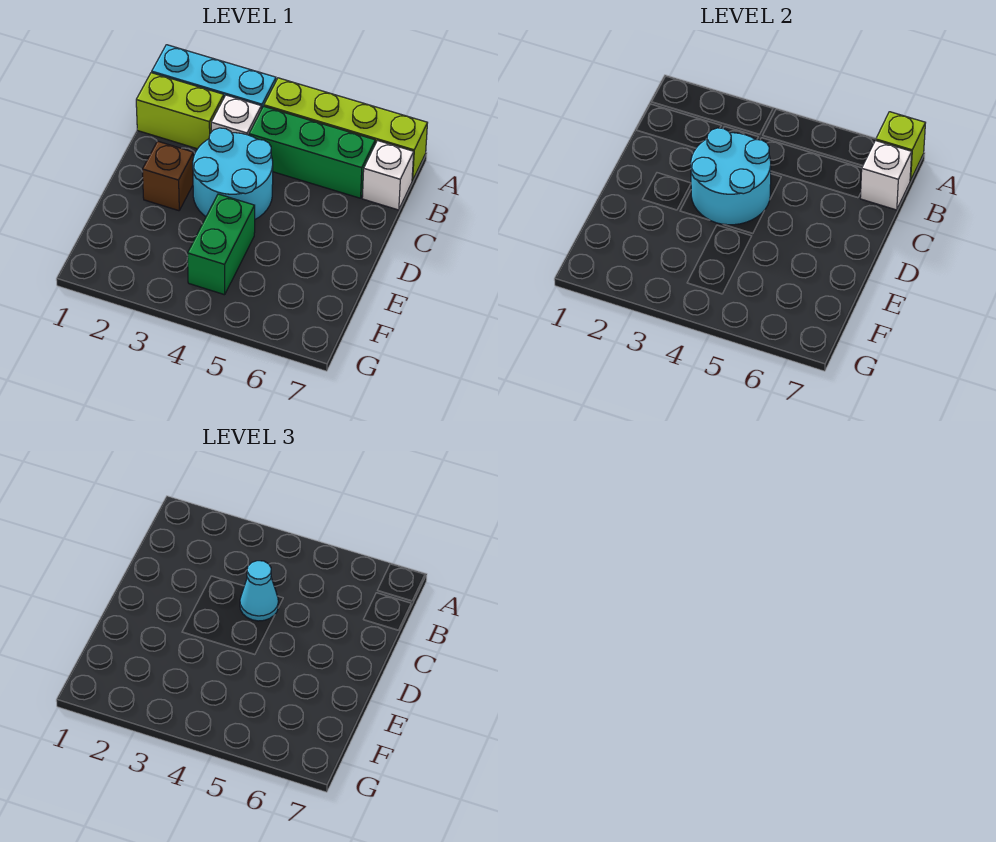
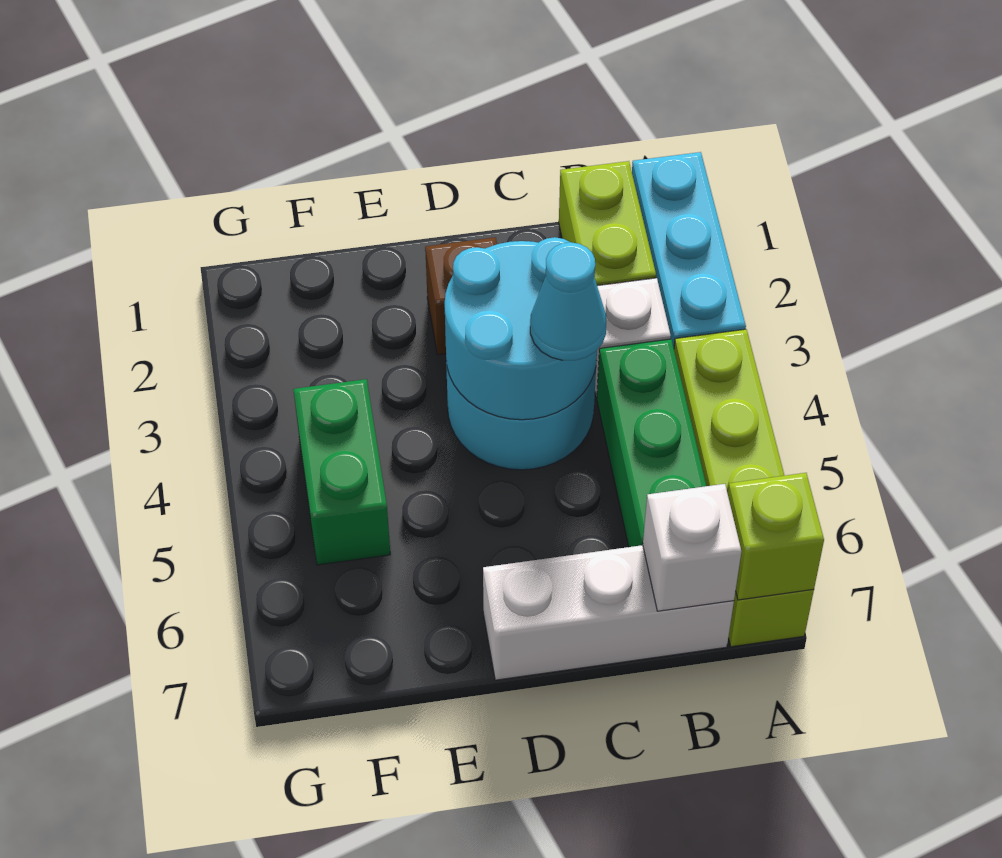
white brick B7 level 1 -> white brick B7:D7 level 1
green brick E4:F4 level 1 -> green brick F4:F5 level 1

